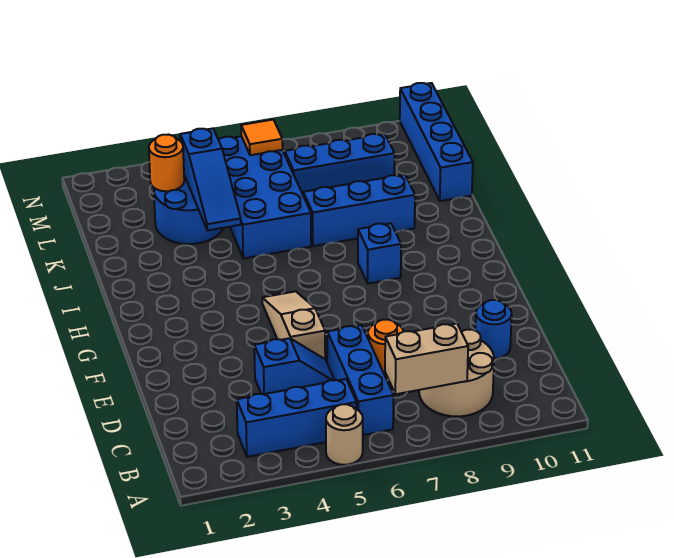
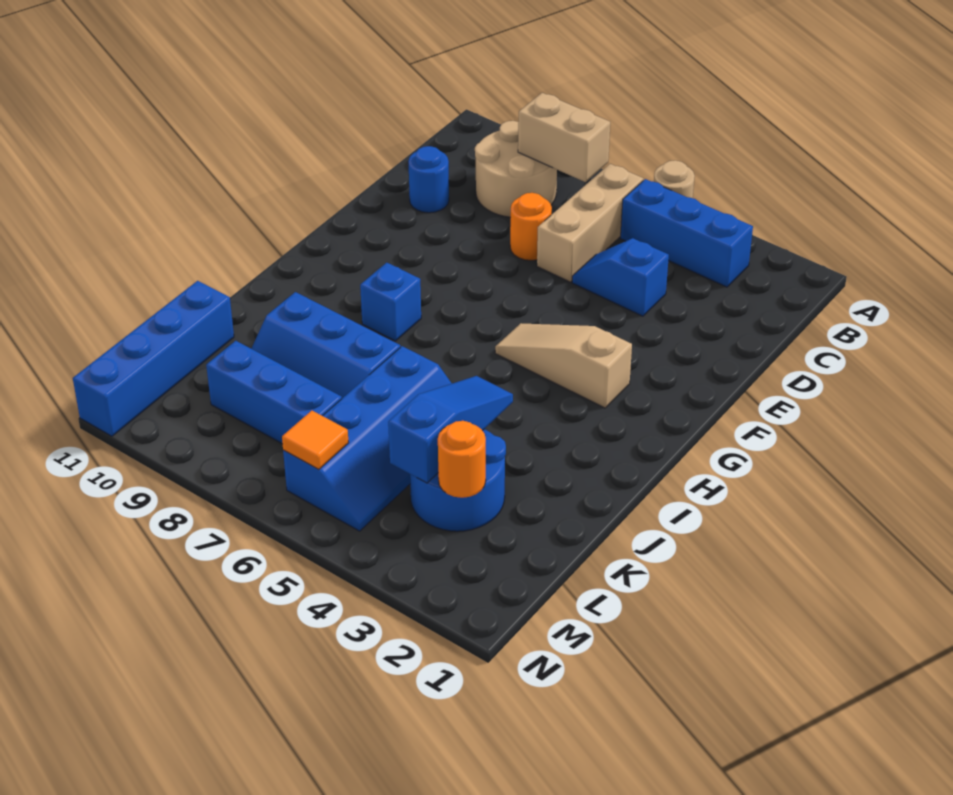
blue brick B6:D6 level 1 -> tan brick B6:D6 level 1
tan slope E5:G5 level 1 top E -> tan slope G3:G5 level 1 top 3
blue brick J5:M6 level 1 -> blue slope J5:M6 level 1 top 6

